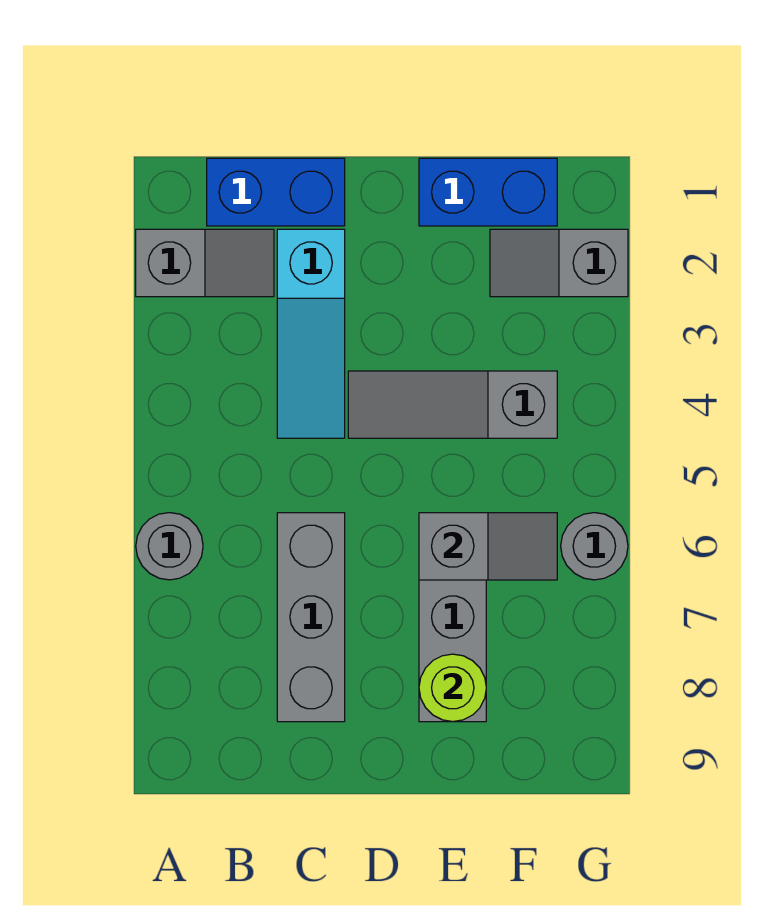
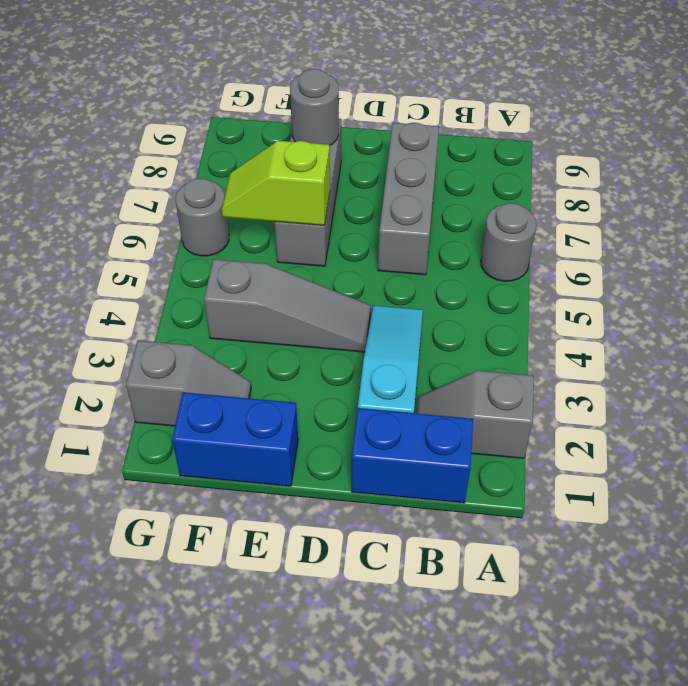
grey slope E6:F6 level 2 top E -> lime slope E6:F6 level 2 top E
lime round brick E8 level 2 -> grey round brick E8 level 2

